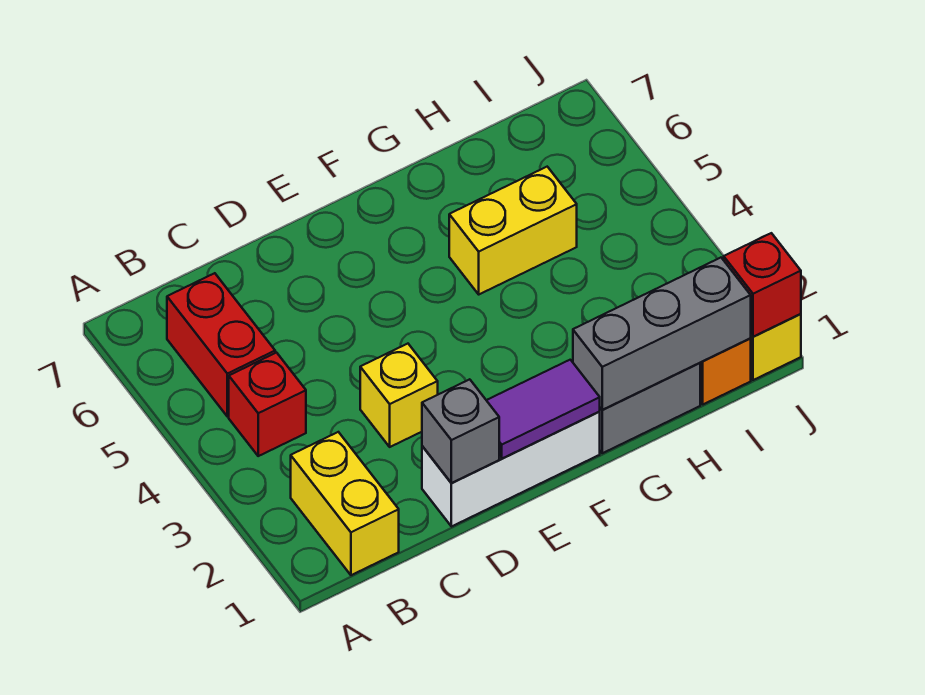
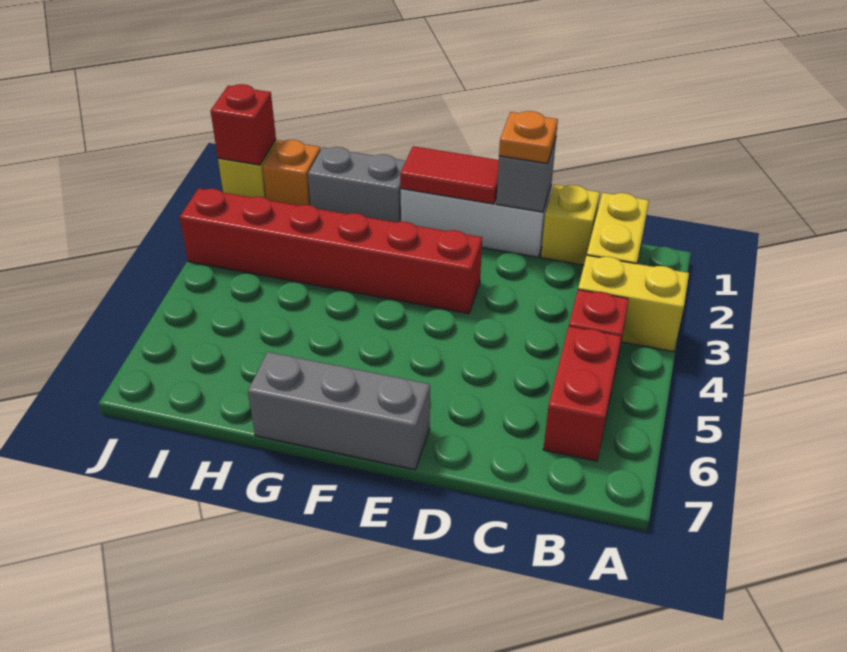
none -> orange plate D1 level 3
yellow brick D3 level 1 -> yellow brick C1 level 1
purple tile E1:F1 level 2 -> red tile E1:F1 level 2
none -> red brick E3:J3 level 1
grey brick G1:I1 level 2 -> grey brick E7:G7 level 1
yellow brick G5:H5 level 1 -> yellow brick A3:B3 level 1

